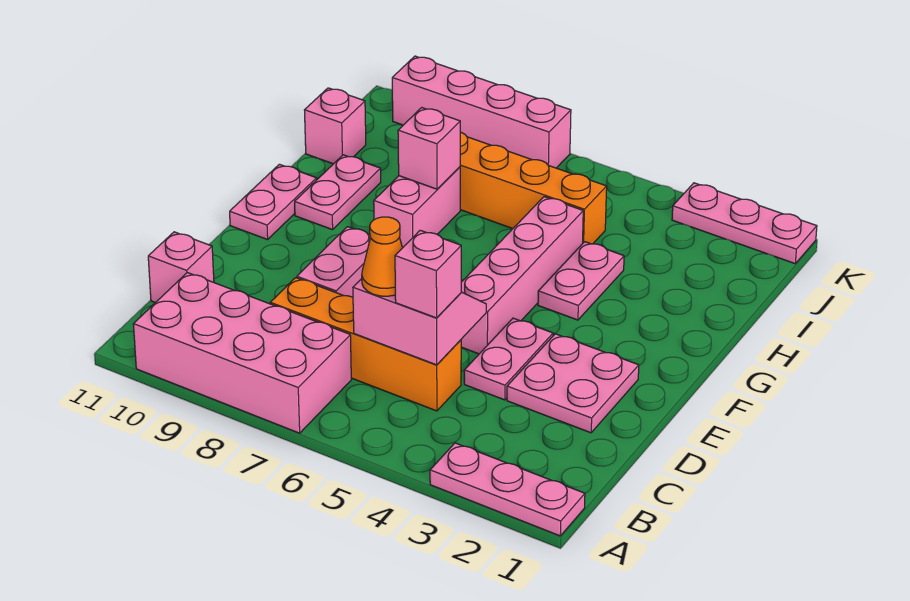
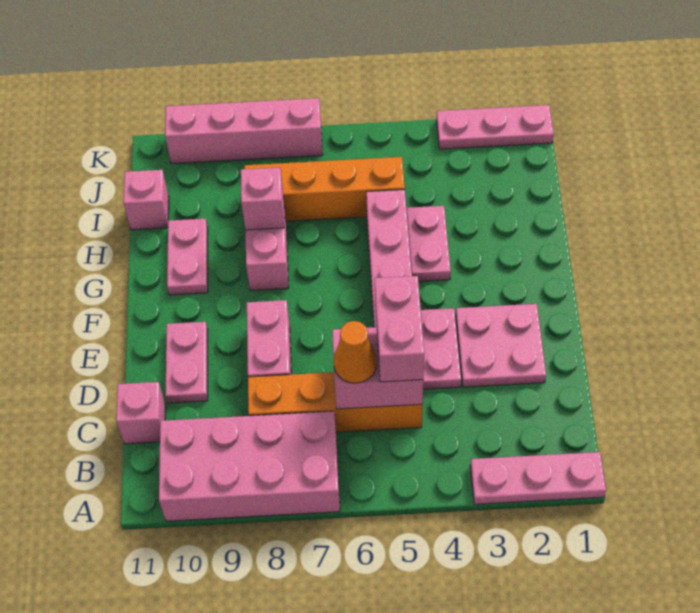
pink brick C5 level 3 -> pink brick C5:D5 level 3
pink plate F11:G11 level 1 -> pink plate D10:E10 level 1

